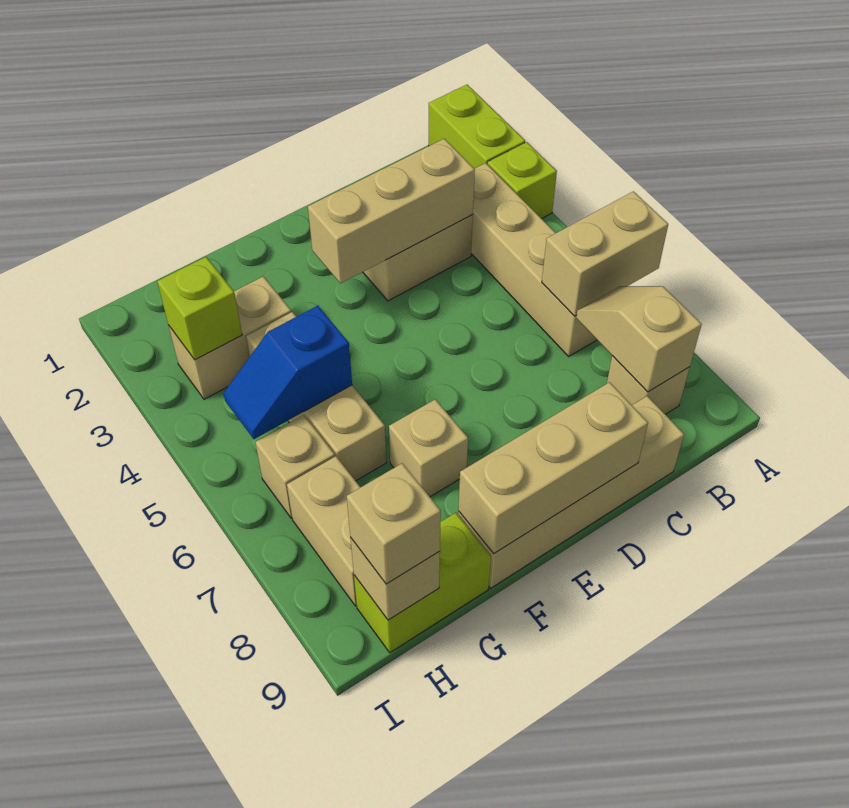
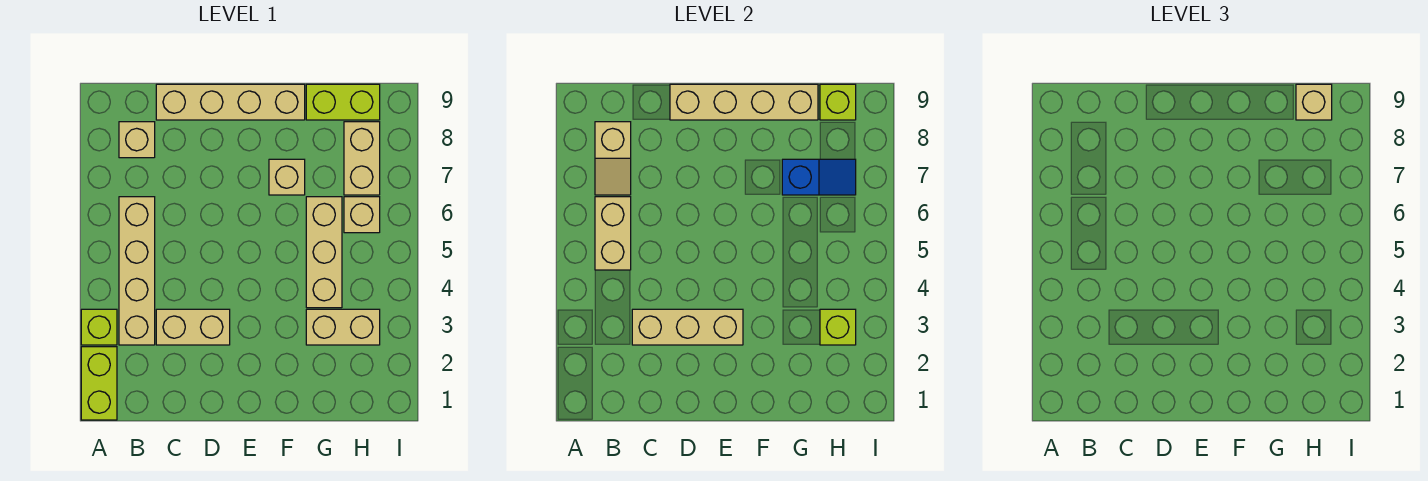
tan brick A6:B6 level 2 -> tan brick B5:B6 level 2
tan brick D9:F9 level 2 -> tan brick D9:G9 level 2
blue slope G5:H5 level 2 top G -> blue slope G7:H7 level 2 top G
tan brick H9 level 2 -> lime brick H9 level 2

